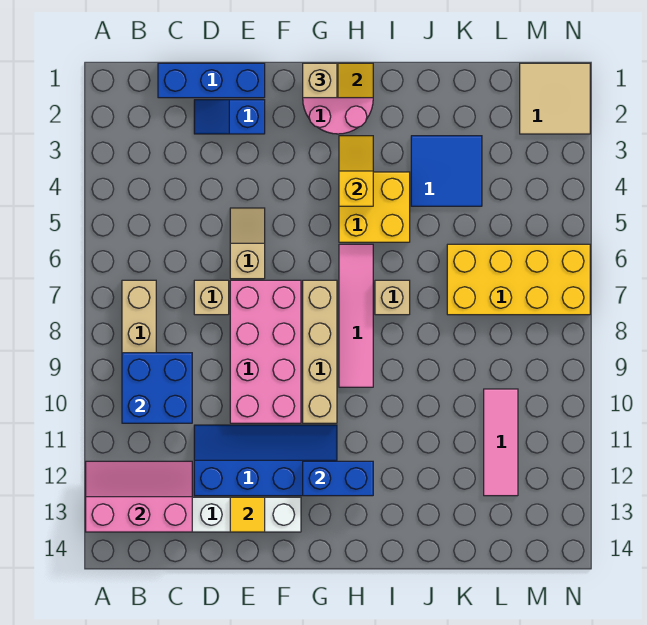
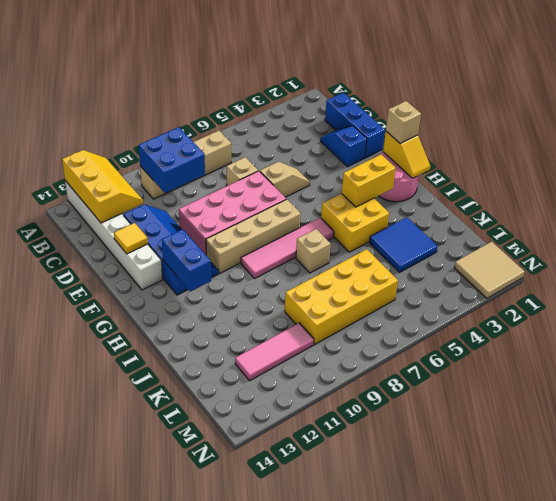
pink slope A12:C13 level 2 top 13 -> yellow slope A12:C13 level 2 top 13
yellow slope H3:H4 level 2 top 4 -> yellow brick H3:H4 level 2
yellow brick K6:N7 level 1 -> yellow brick K6:L9 level 1

